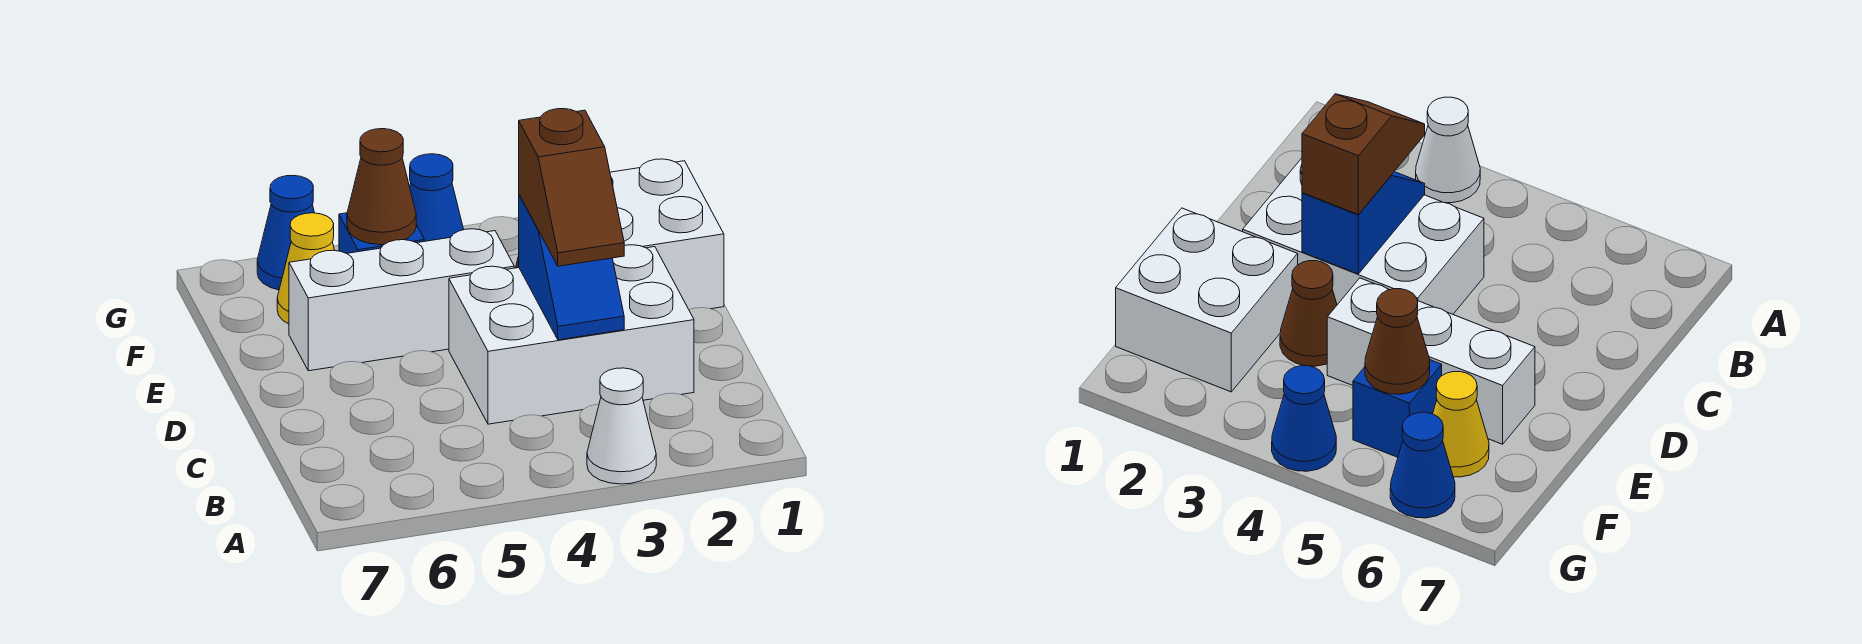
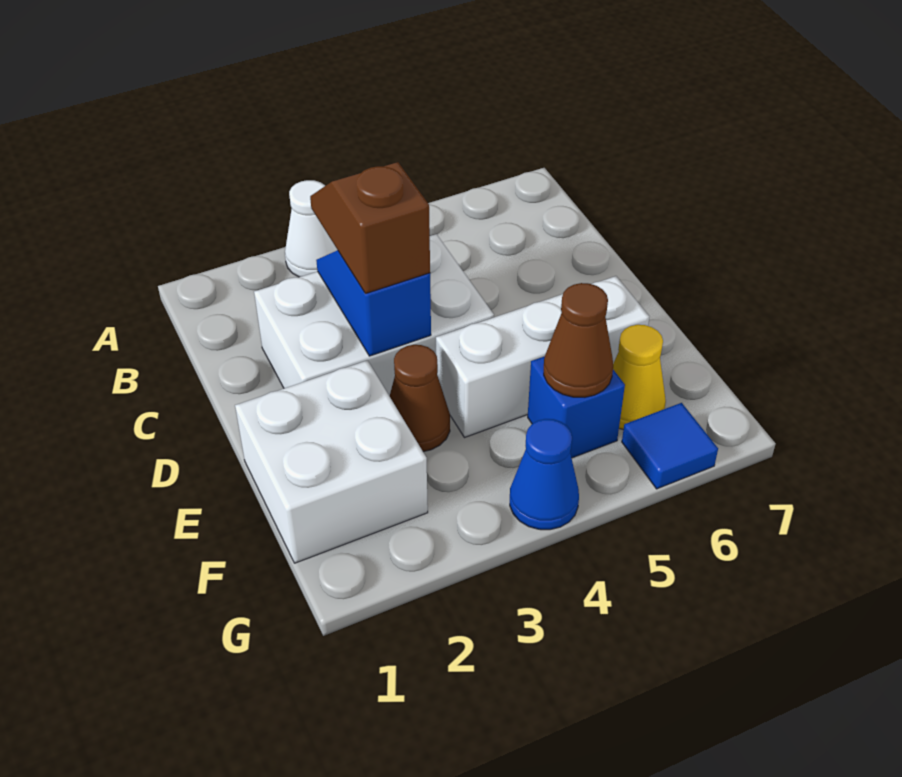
blue cone G6 level 1 -> blue tile G6 level 1

